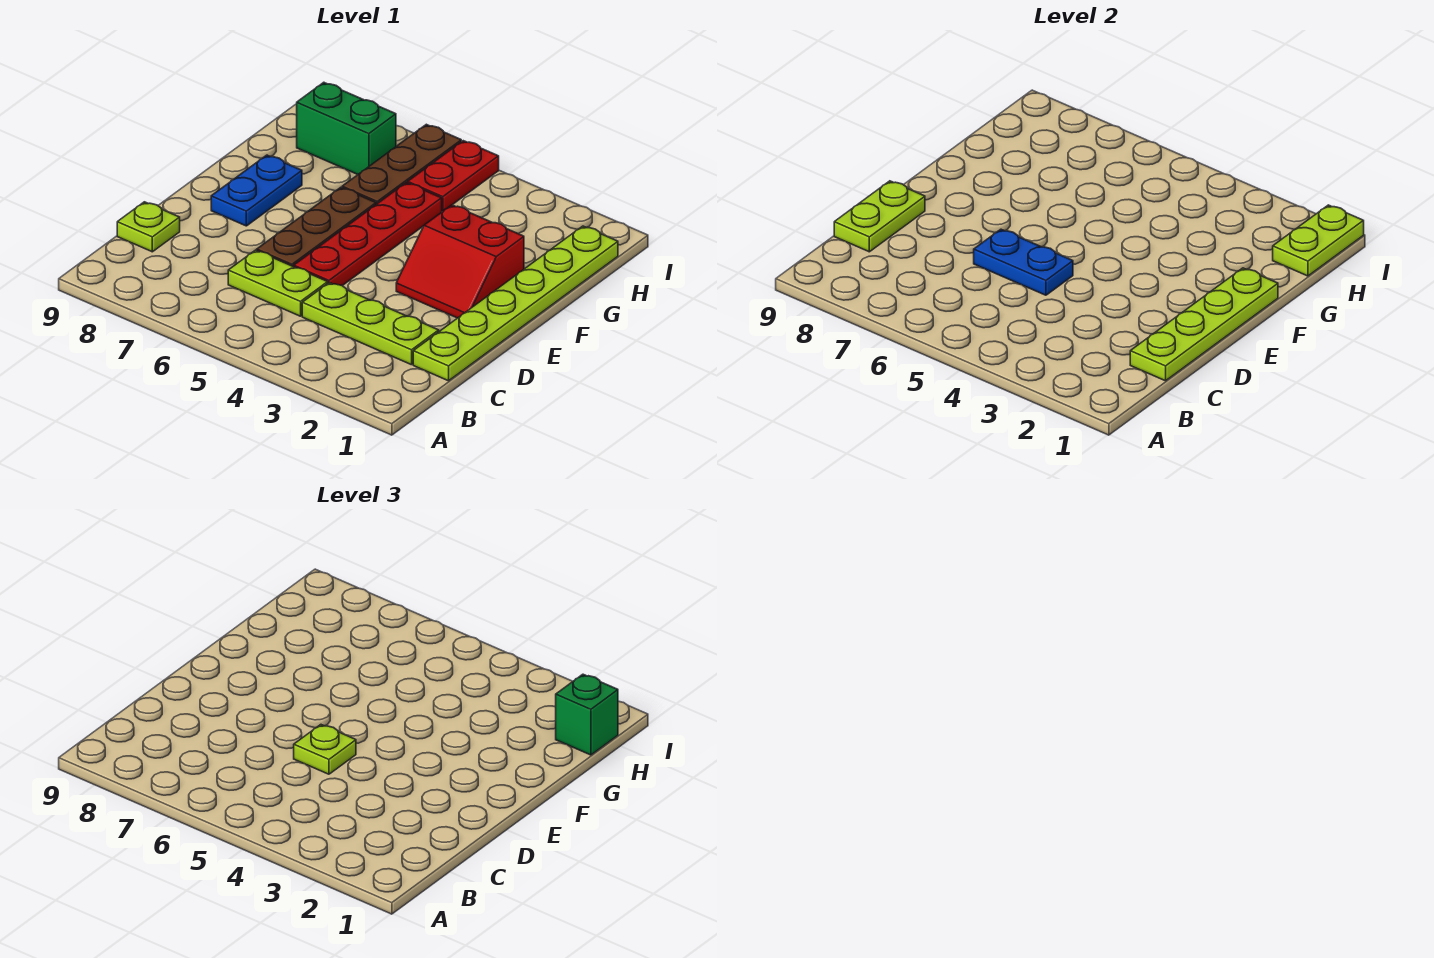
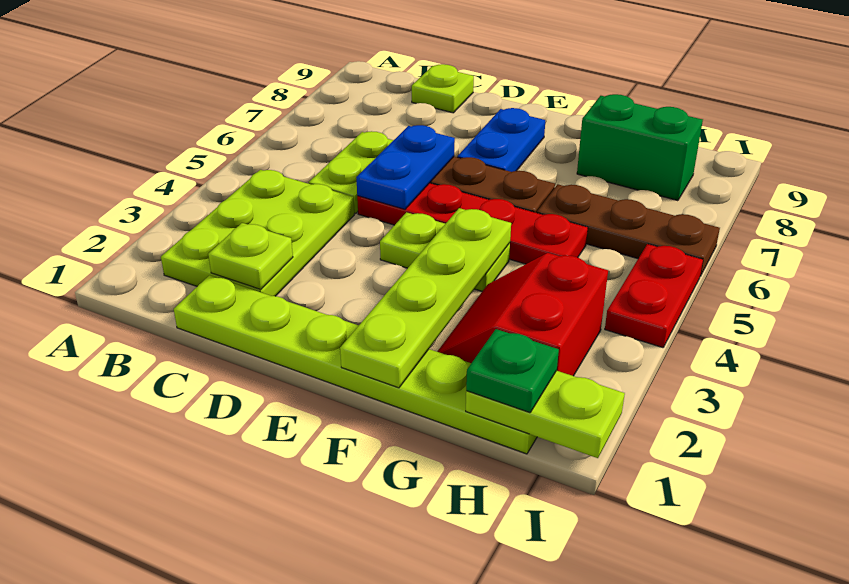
lime plate C1:F1 level 2 -> lime plate F1:F4 level 2
lime plate C2:C4 level 1 -> lime plate B2:C4 level 1
lime plate C9:D9 level 2 -> lime plate E4:F4 level 1
lime plate D5 level 3 -> lime plate C2 level 2
red slope E2:F3 level 1 top F -> red slope G2:H3 level 1 top H
blue plate E8:F8 level 1 -> blue plate E7:E8 level 1
green brick H1 level 3 -> green plate H1 level 3
red plate H5:I5 level 1 -> red plate I4:I5 level 1
green brick H7:H8 level 1 -> green brick G8:H8 level 1

